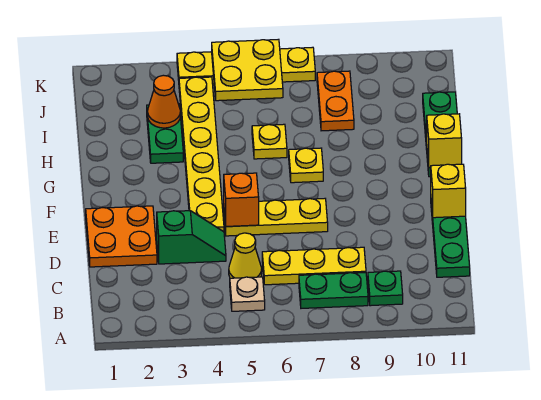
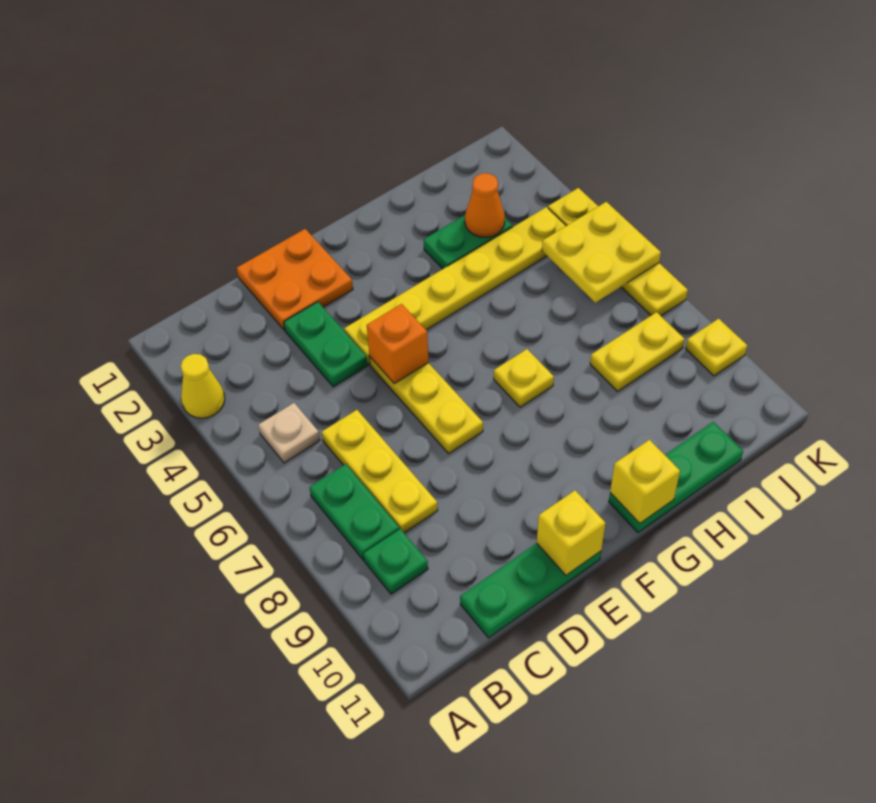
yellow cone C5 level 1 -> yellow cone A3 level 1
green slope D3:D4 level 1 top 3 -> green plate D3:D4 level 1
yellow plate H6 level 1 -> yellow plate K9 level 1
orange plate I8:J8 level 1 -> yellow plate I8:J8 level 1

